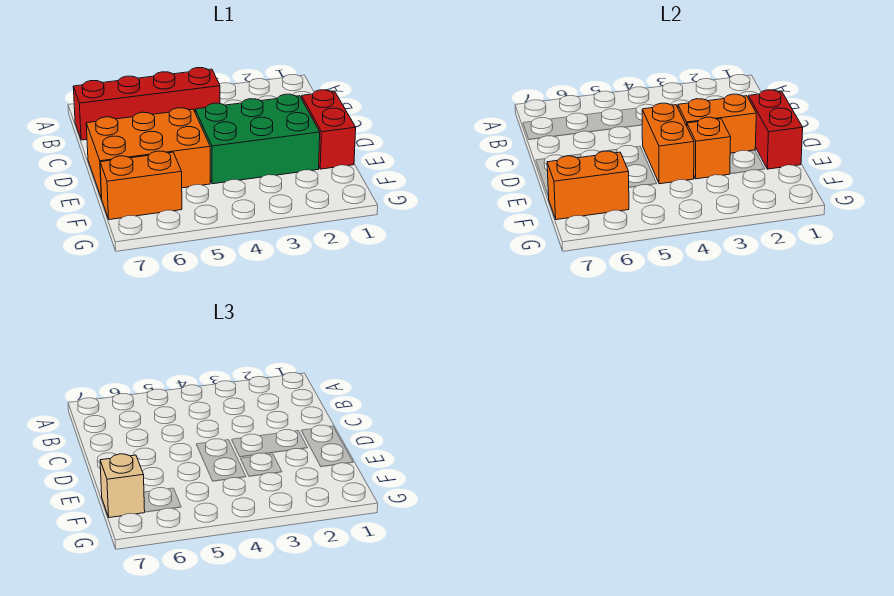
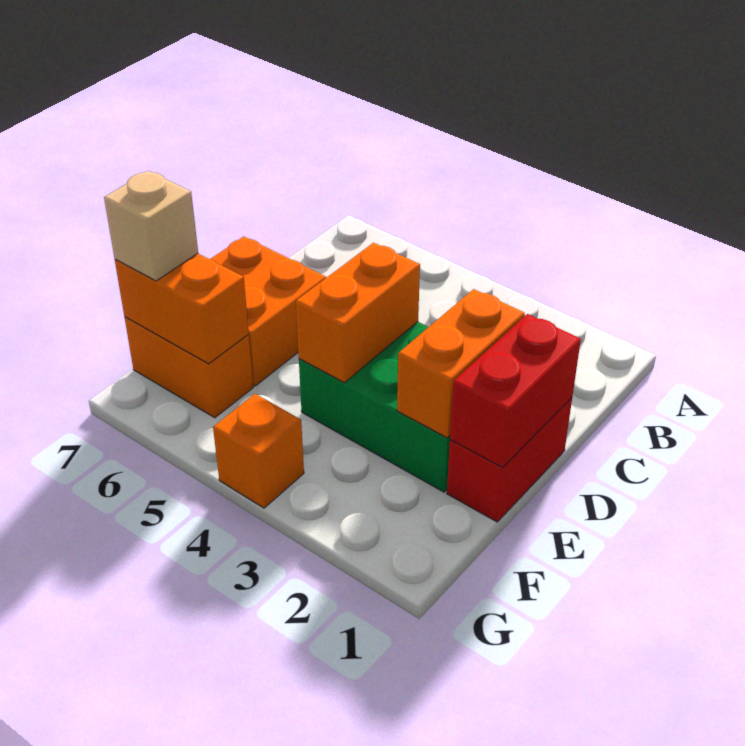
red brick B4:B7 level 1 -> none
orange brick D2:D3 level 2 -> orange brick D2:E2 level 2
orange brick D5:E7 level 1 -> orange brick D6:E7 level 1
orange brick E3 level 2 -> orange brick G4 level 1

